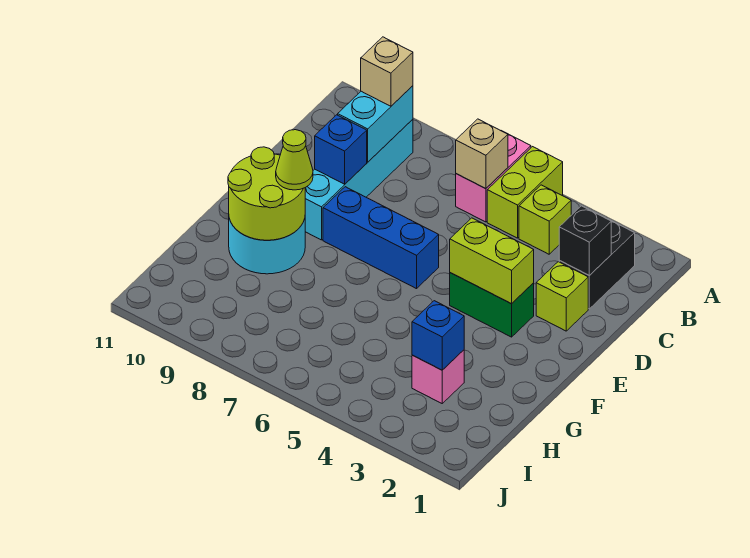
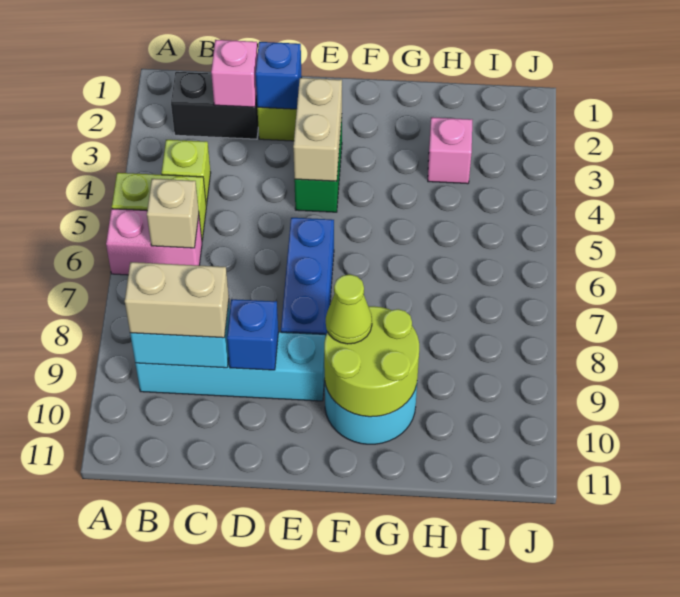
tan brick B9 level 3 -> tan brick B9:C9 level 3
black brick C2 level 2 -> pink brick C2 level 2
lime brick E3:E4 level 2 -> tan brick E3:E4 level 2
blue brick H3 level 2 -> blue brick D2 level 2

